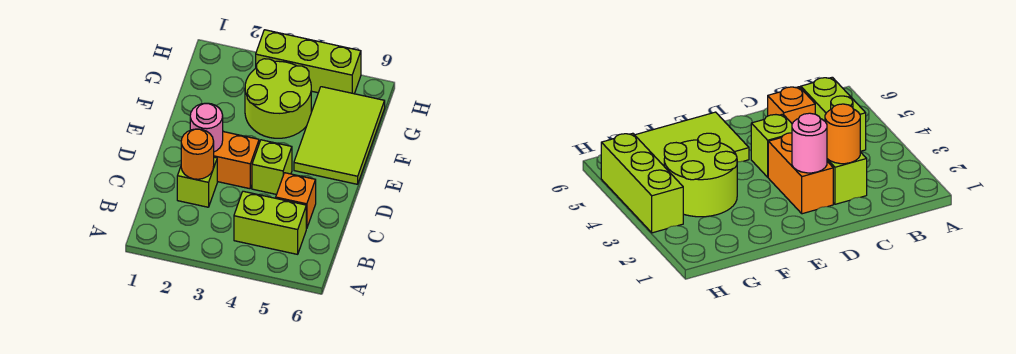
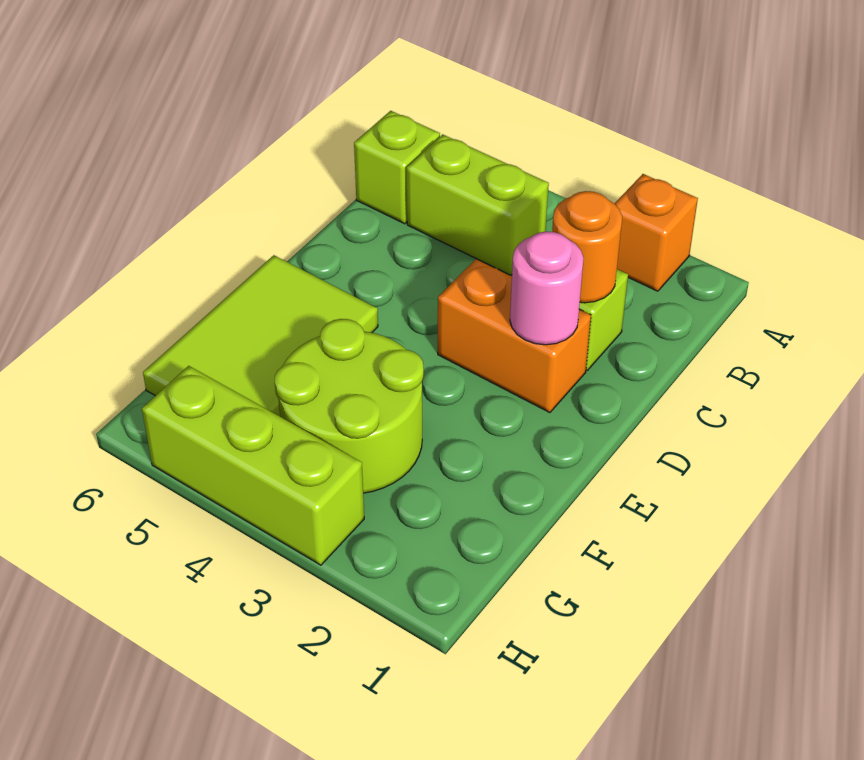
orange brick C5 level 1 -> orange brick A2 level 1
lime brick D4 level 1 -> lime brick B6 level 1

